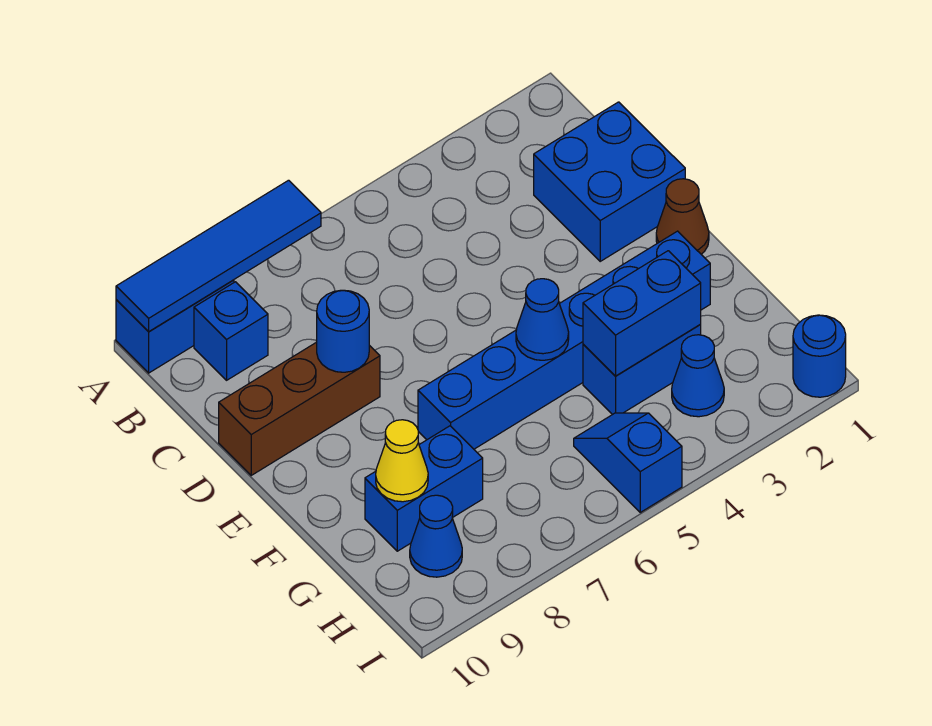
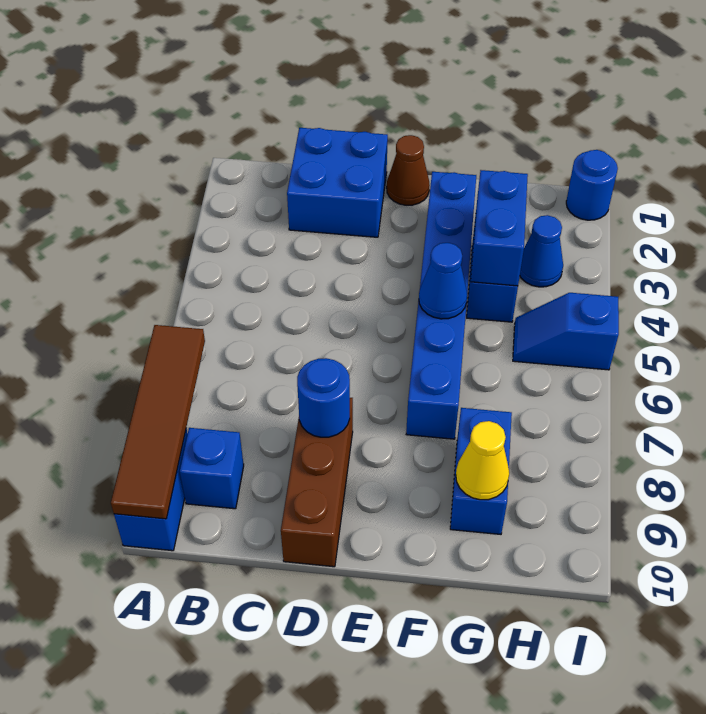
blue tile A7:A10 level 2 -> brown tile A7:A10 level 2
blue cone H9 level 1 -> none

